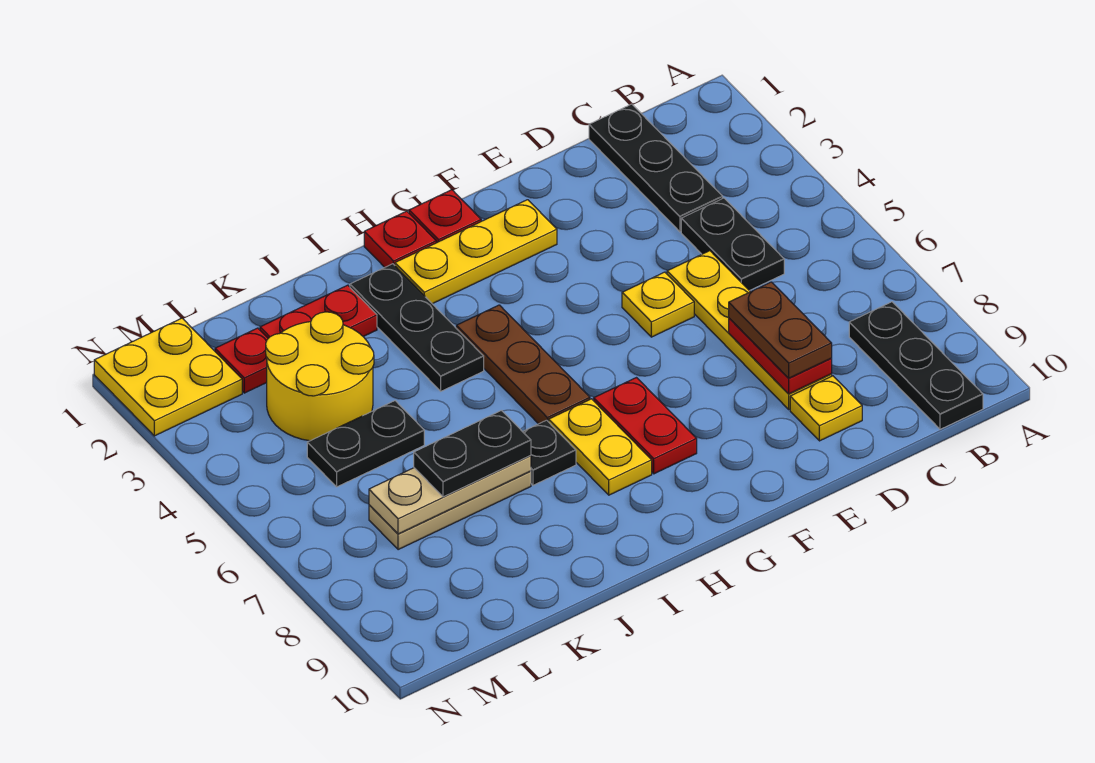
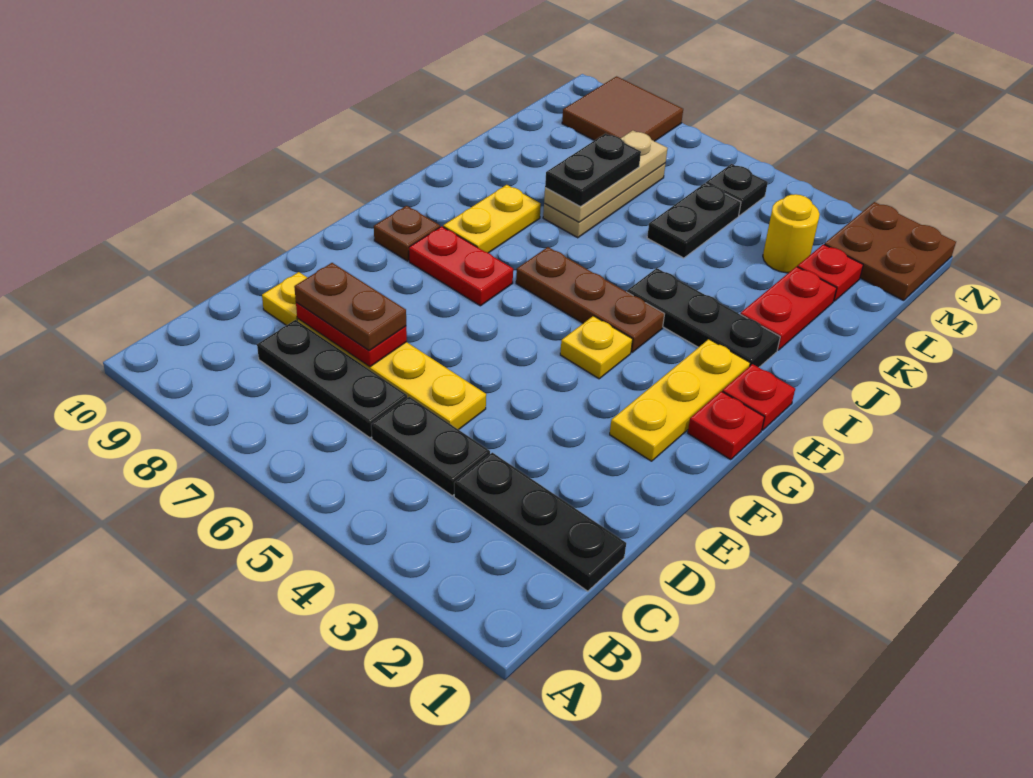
black plate B8:B10 level 1 -> black plate C6:C8 level 1
yellow plate E5 level 1 -> yellow plate G4 level 1
none -> brown plate G9 level 1
yellow plate H7:H8 level 1 -> yellow plate H8:I8 level 1
black plate I7 level 1 -> black plate M5 level 1
yellow round brick K3:L4 level 1 -> yellow round brick L3 level 1
yellow plate M1:N2 level 1 -> brown plate M1:N2 level 1
none -> brown tile M8:N9 level 1

